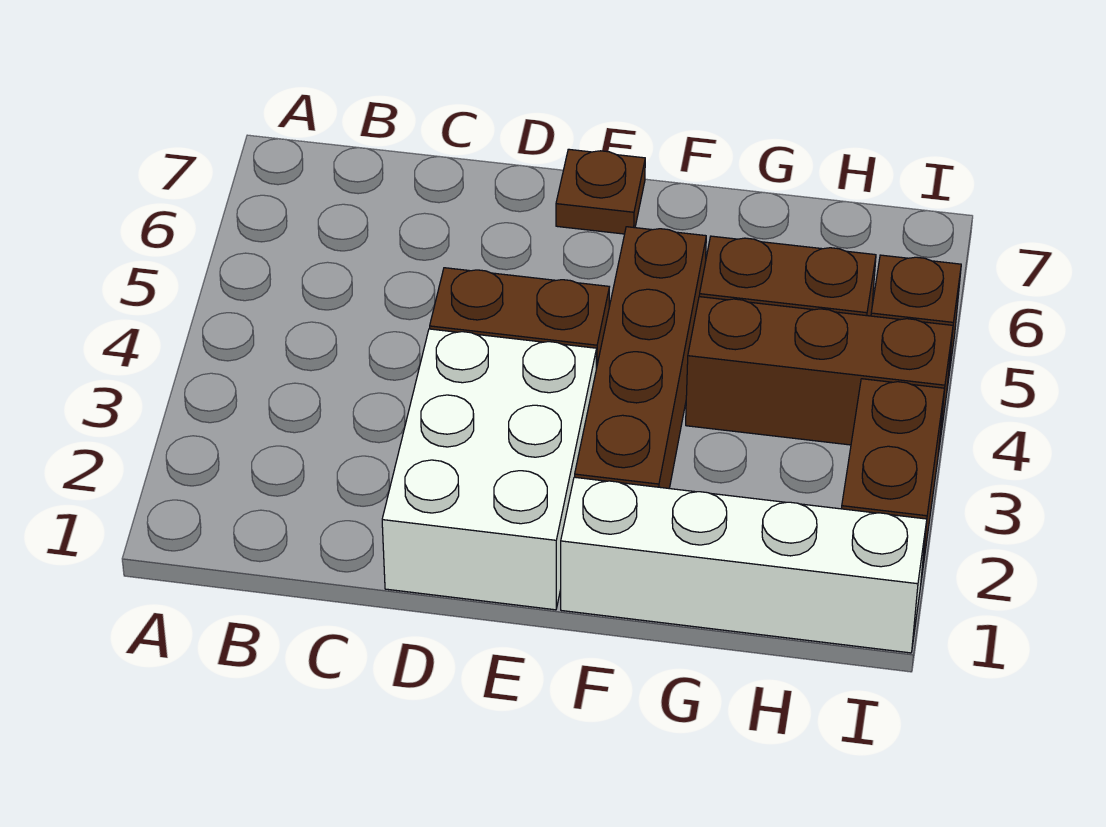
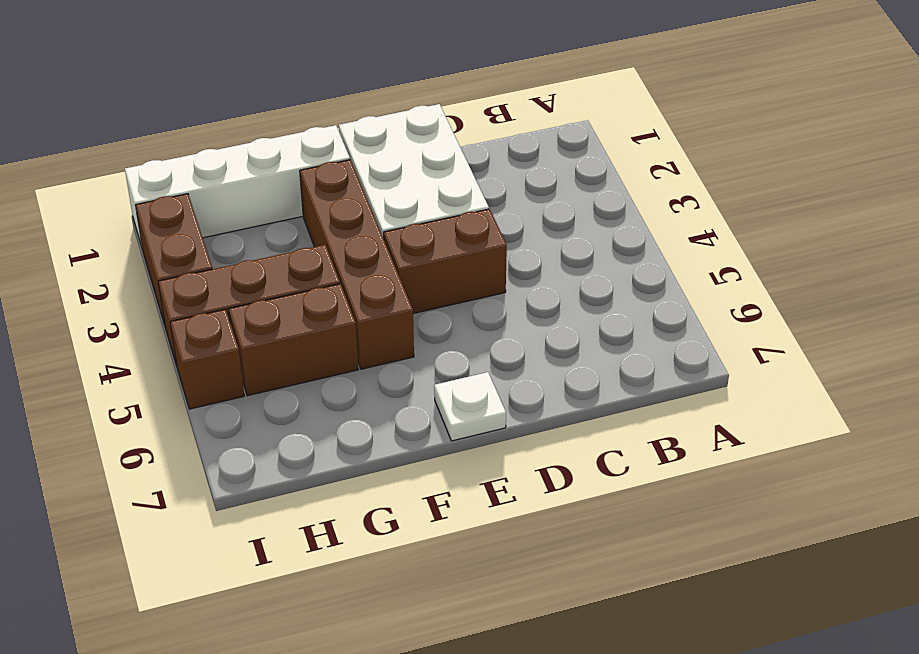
brown plate E7 level 1 -> white plate E7 level 1

